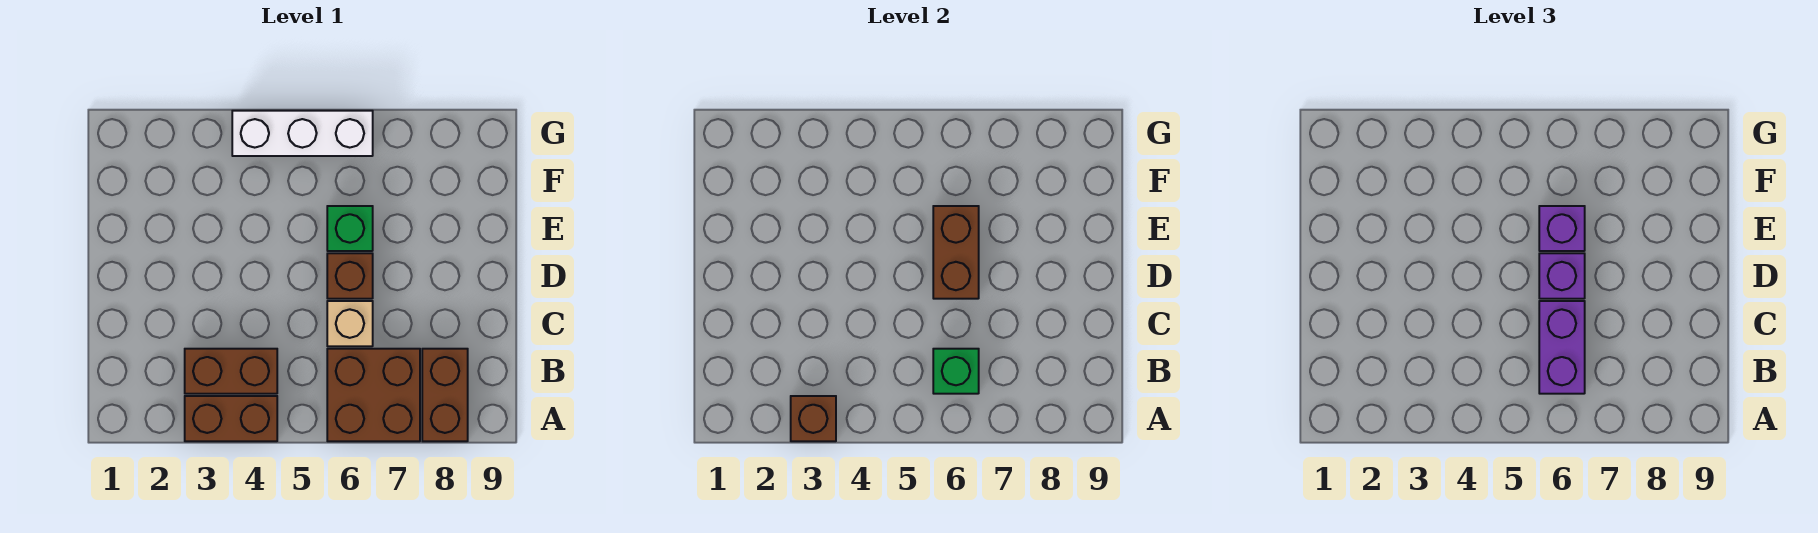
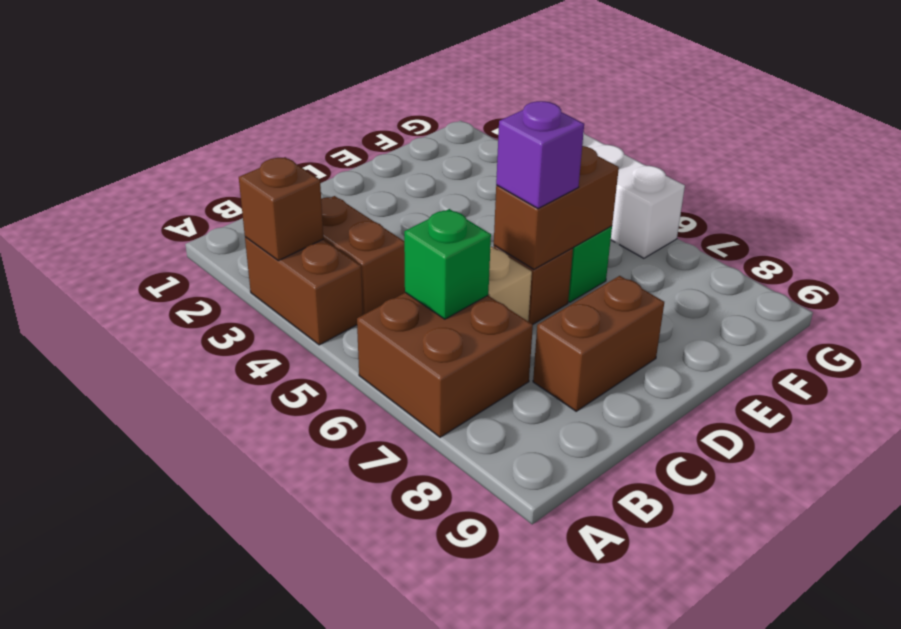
brown brick A8:B8 level 1 -> brown brick C8:D8 level 1
purple brick B6:C6 level 3 -> none
purple brick E6 level 3 -> none

